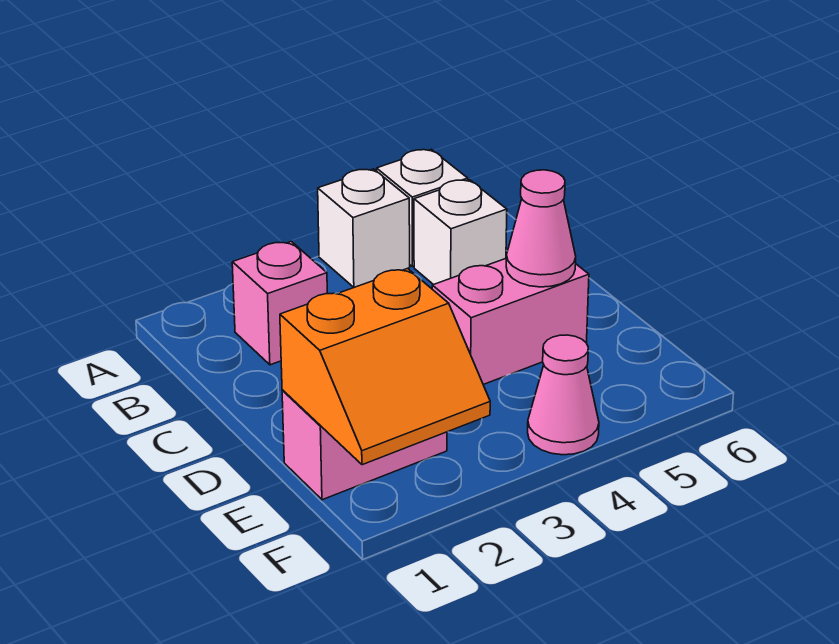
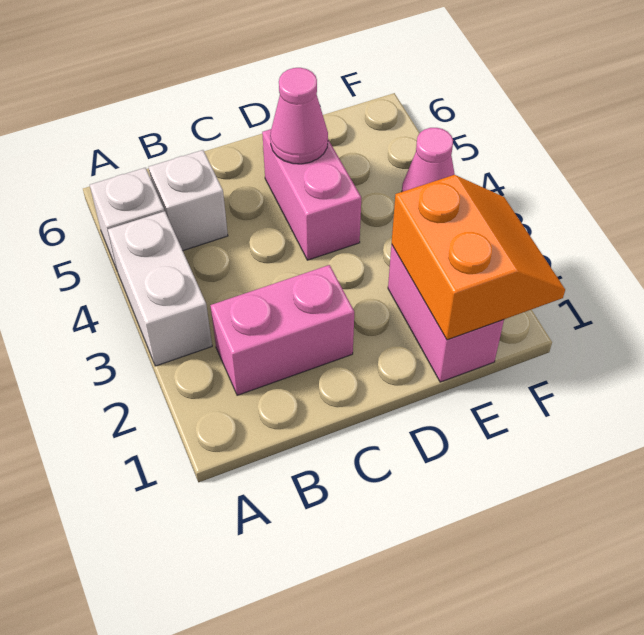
white brick A4 level 1 -> white brick A3:A4 level 1
pink brick B2 level 1 -> pink brick B2:C2 level 1

